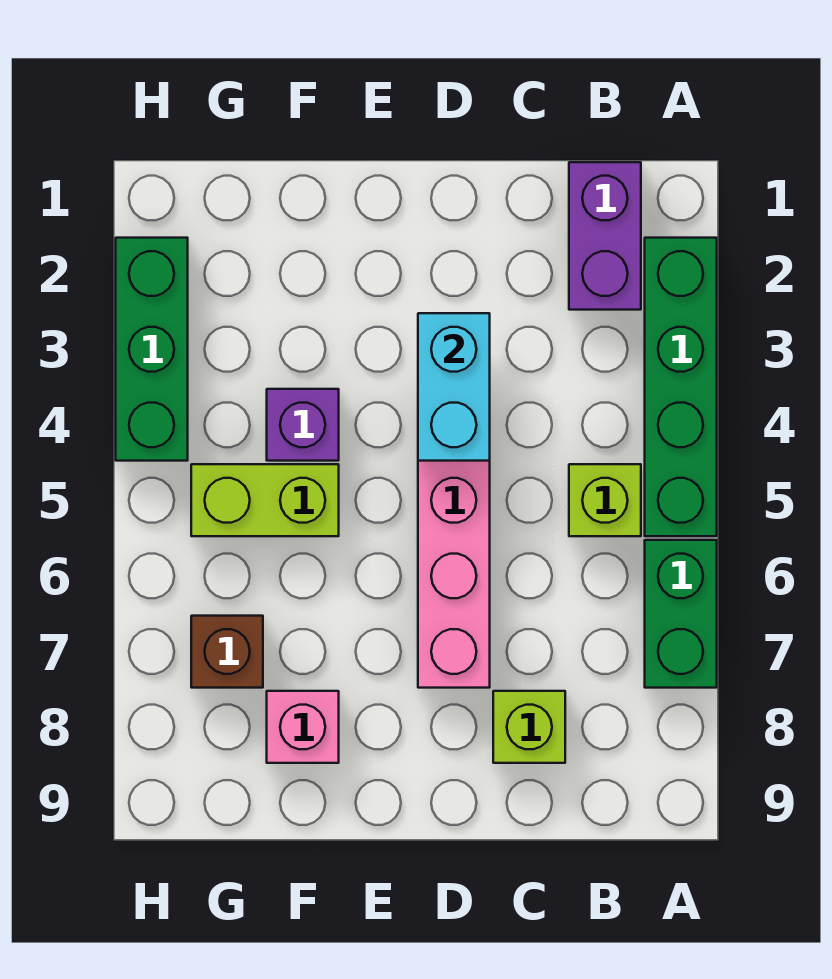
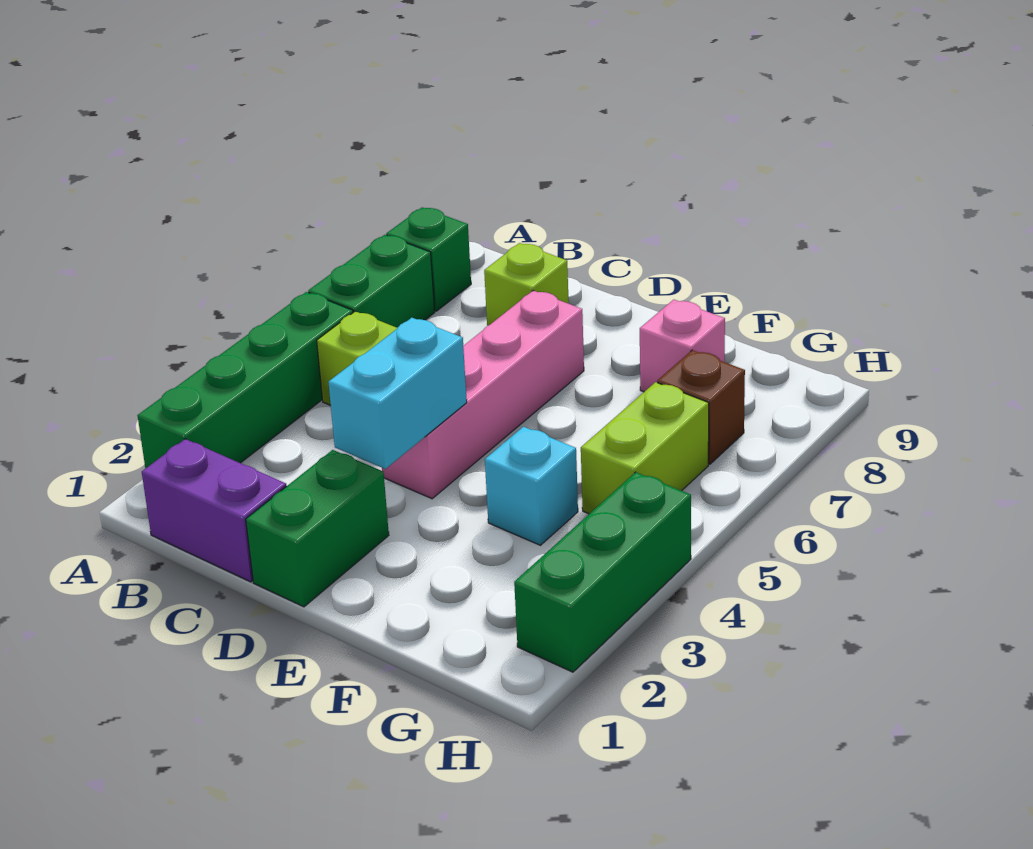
none -> green brick A8 level 1
purple brick B1:B2 level 1 -> purple brick B1:C1 level 1
none -> green brick D1:D2 level 1
purple brick F4 level 1 -> cyan brick F4 level 1
lime brick F5:G5 level 1 -> lime brick G5:G6 level 1

